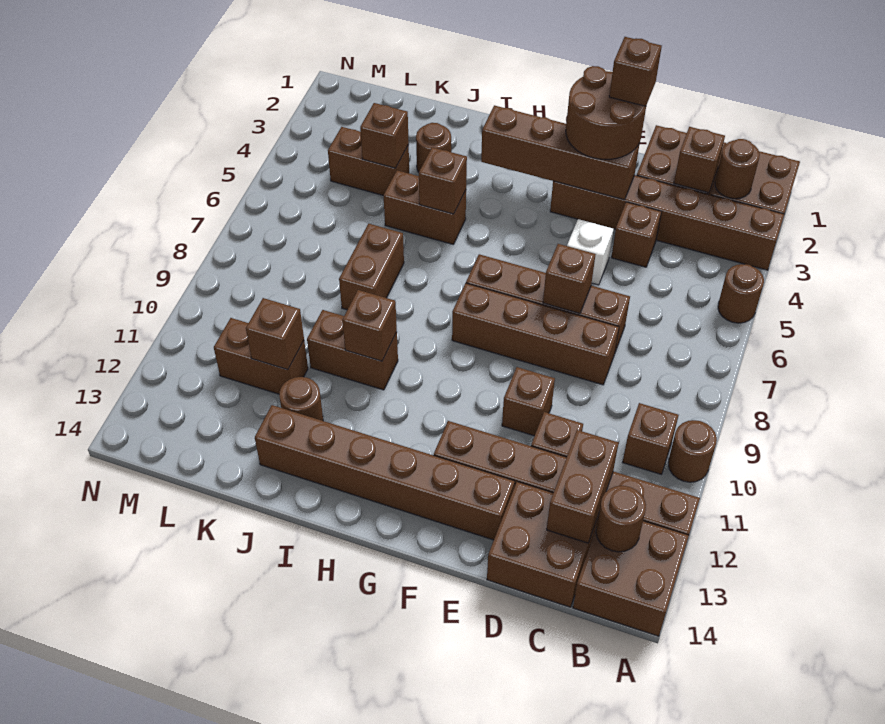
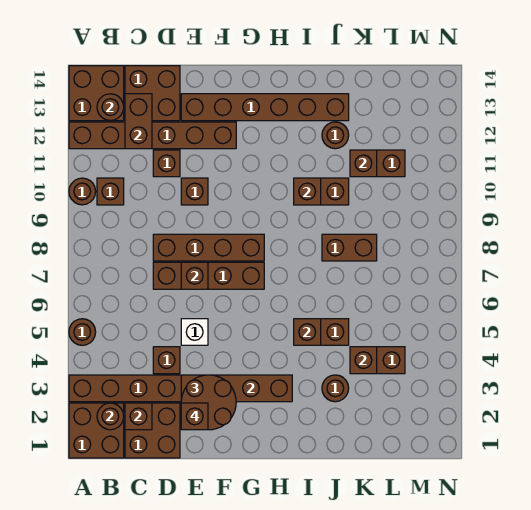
brown brick J7:J8 level 1 -> brown brick J8:K8 level 1

